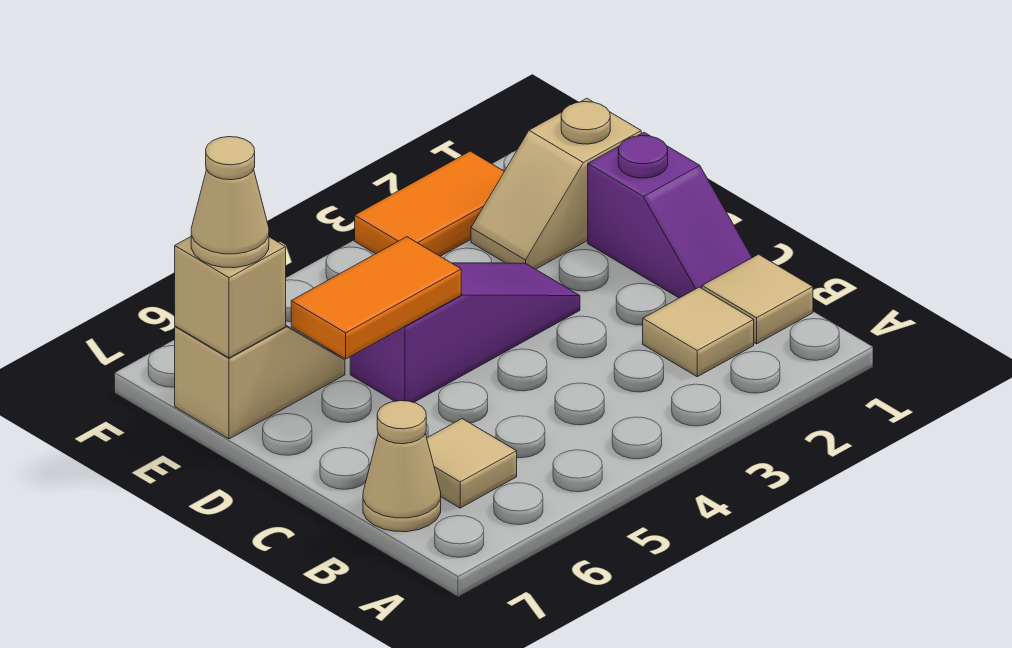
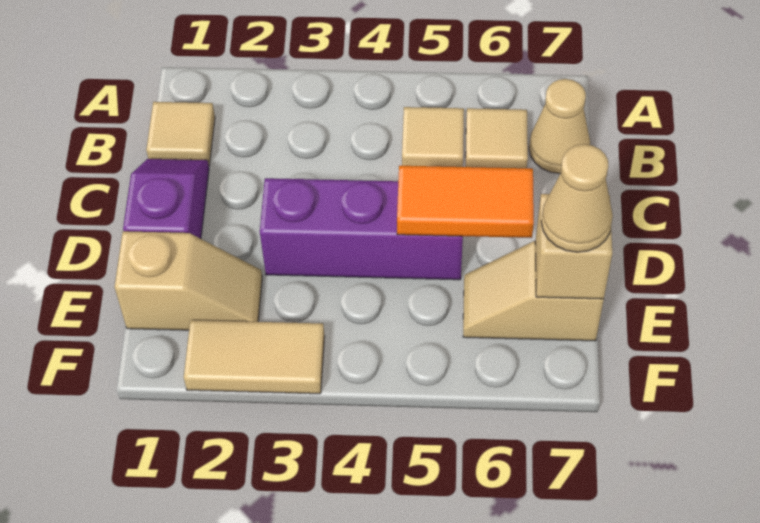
tan tile B2 level 1 -> tan tile B5 level 1
purple slope D3:D5 level 1 top 5 -> purple brick D3:D5 level 1
orange tile F2:F3 level 1 -> tan tile F2:F3 level 1

